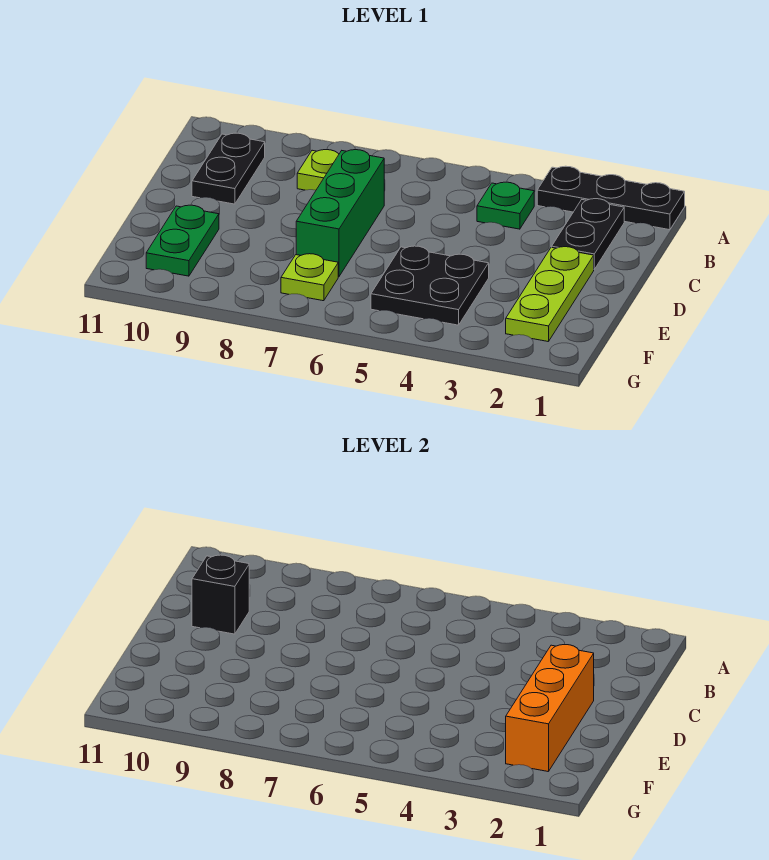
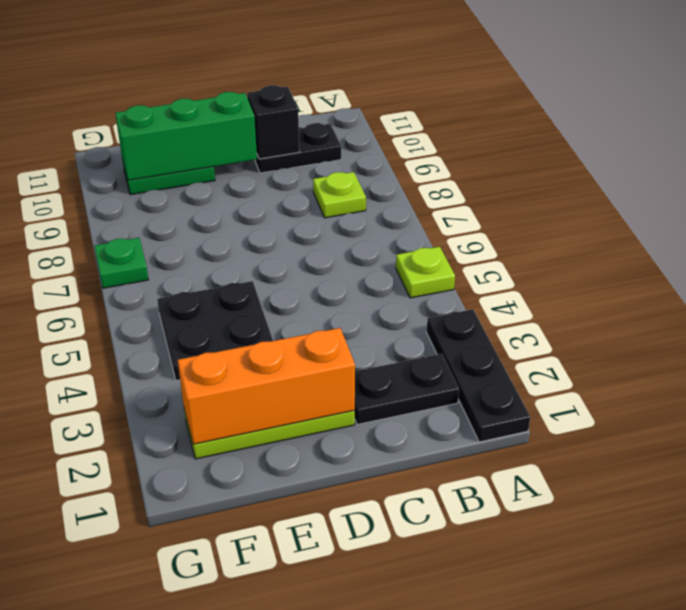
green plate B4 level 1 -> green plate G7 level 1
green brick C7:E7 level 1 -> green brick D10:F10 level 2
lime plate F7 level 1 -> lime plate A5 level 1

